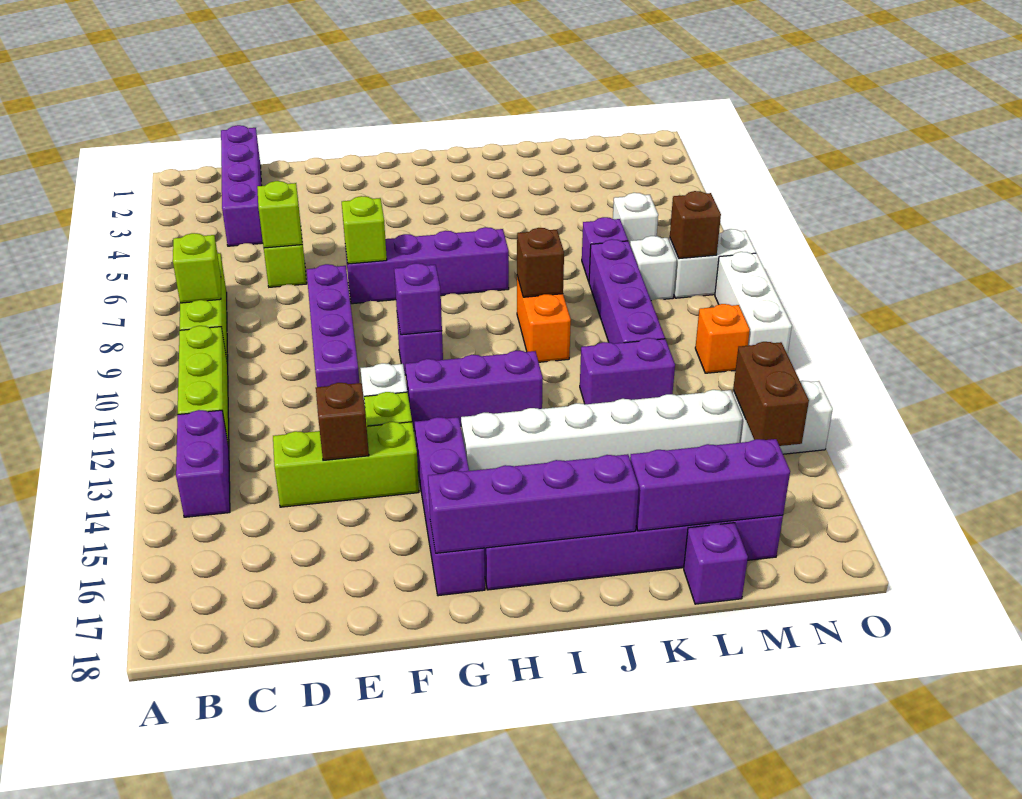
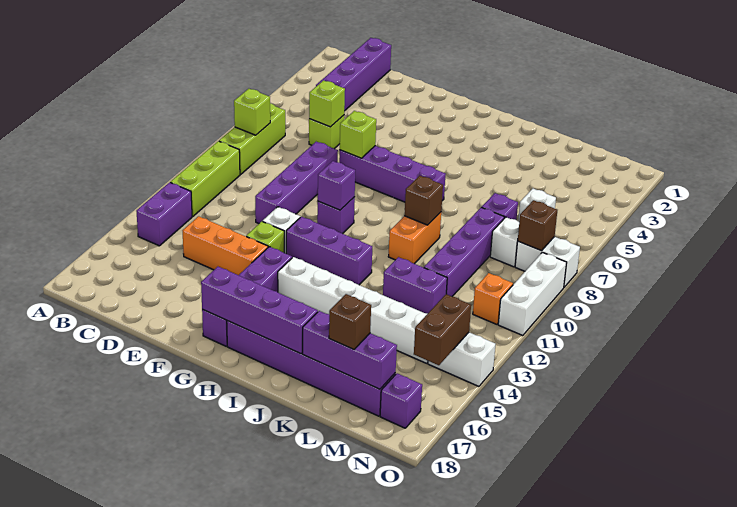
lime brick D14:F14 level 1 -> orange brick D14:F14 level 1
brown brick E14 level 2 -> brown brick L17 level 3
purple brick L18 level 1 -> purple brick N17 level 1

